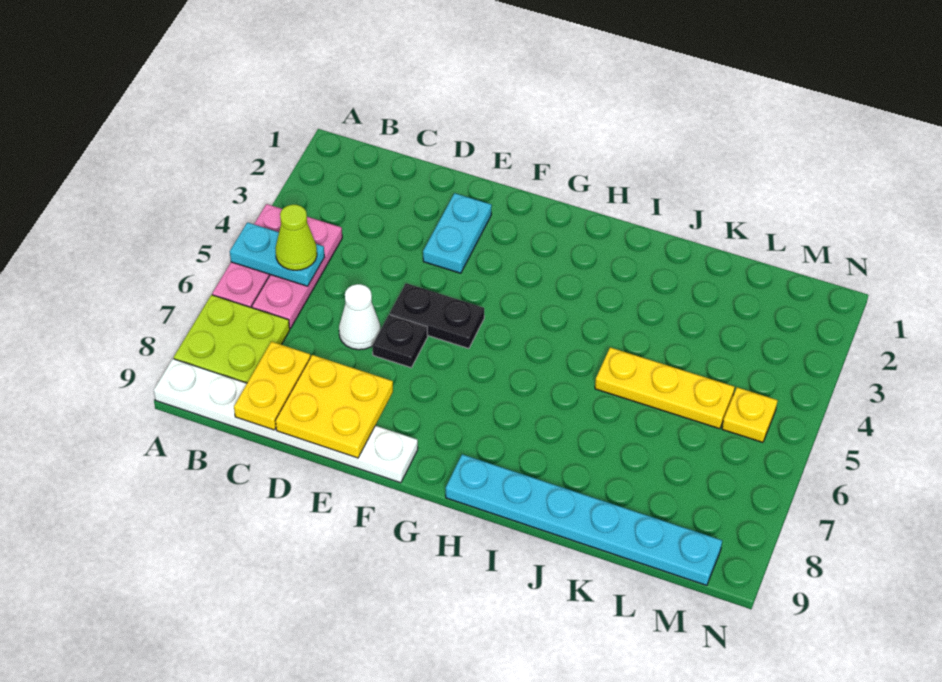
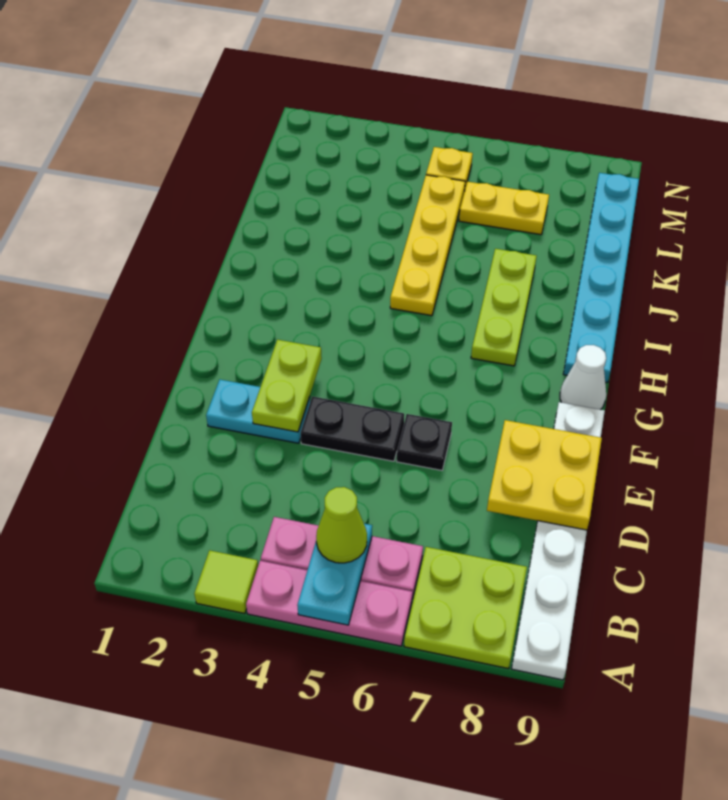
none -> lime tile A3 level 1
yellow plate C8:C9 level 2 -> yellow plate L6:L7 level 1
white cone D6 level 1 -> white cone G9 level 1
none -> lime plate E3:F3 level 2
black plate E5:F5 level 1 -> black plate E4:E5 level 1
none -> lime plate H7:J7 level 1
yellow plate J5:L5 level 1 -> yellow plate I5:L5 level 1

